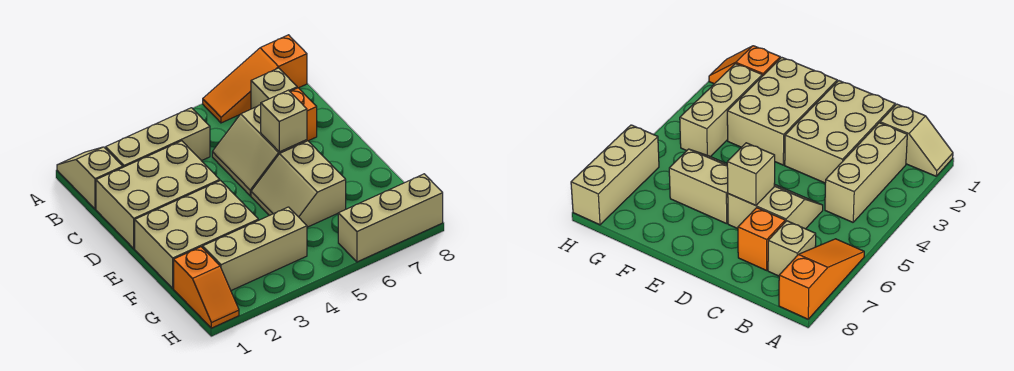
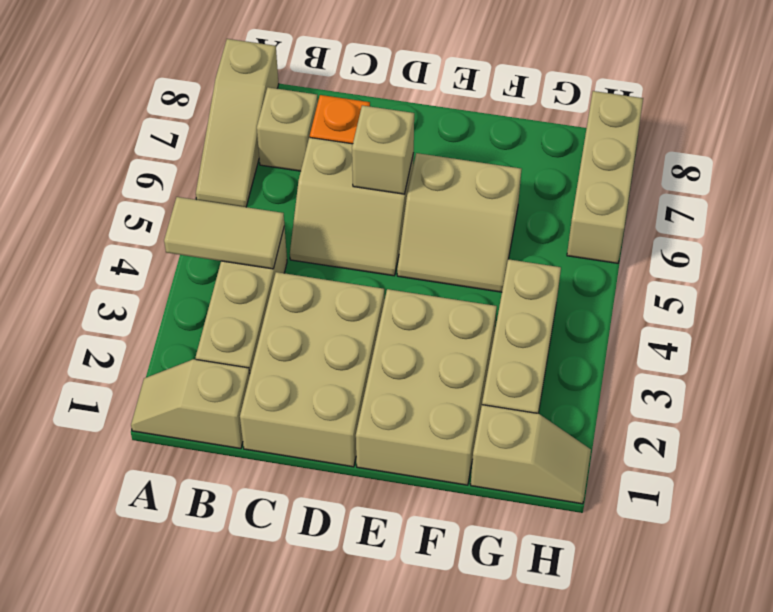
none -> tan tile A4:B4 level 2
orange slope A6:A8 level 1 top 8 -> tan slope A6:A8 level 1 top 8
orange slope G1:H1 level 1 top G -> tan slope G1:H1 level 1 top G

